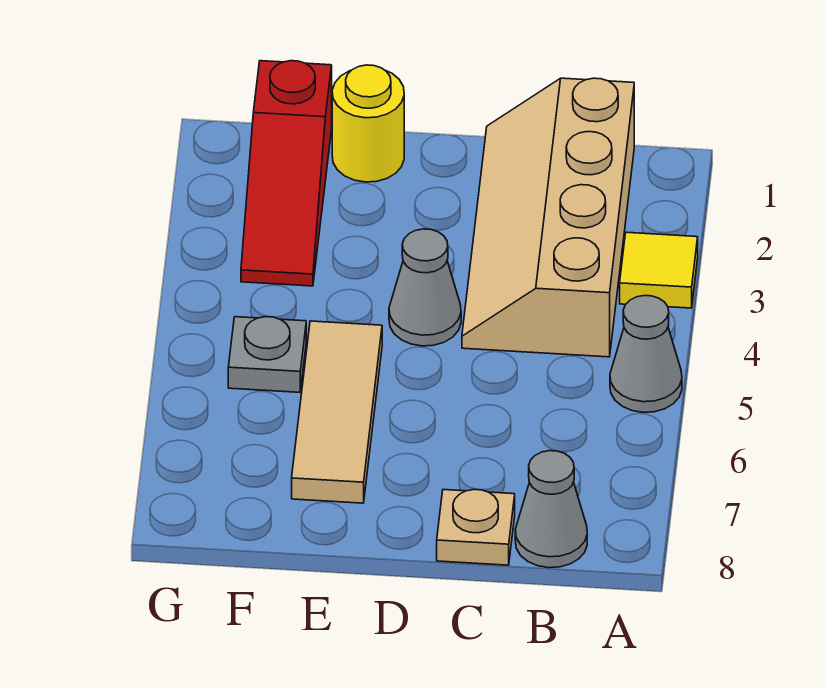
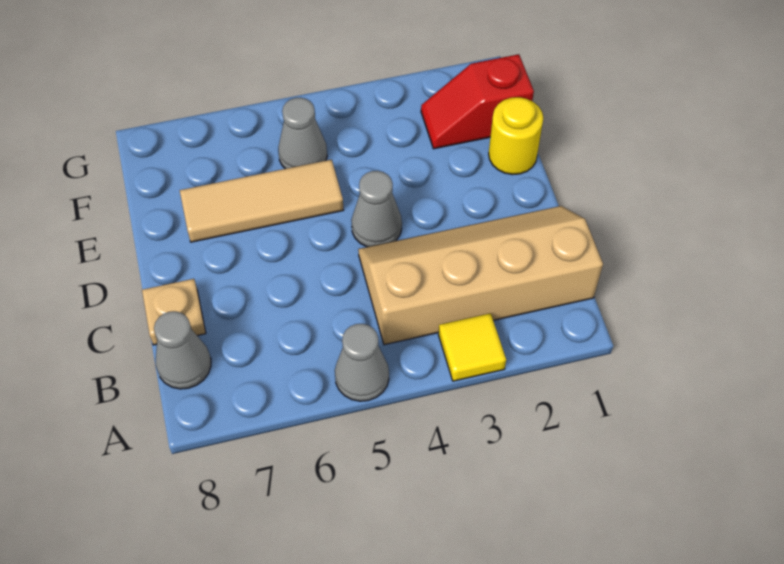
red slope F1:F3 level 1 top 1 -> red slope F1:F2 level 1 top 1
grey plate F5 level 1 -> grey cone F5 level 1

